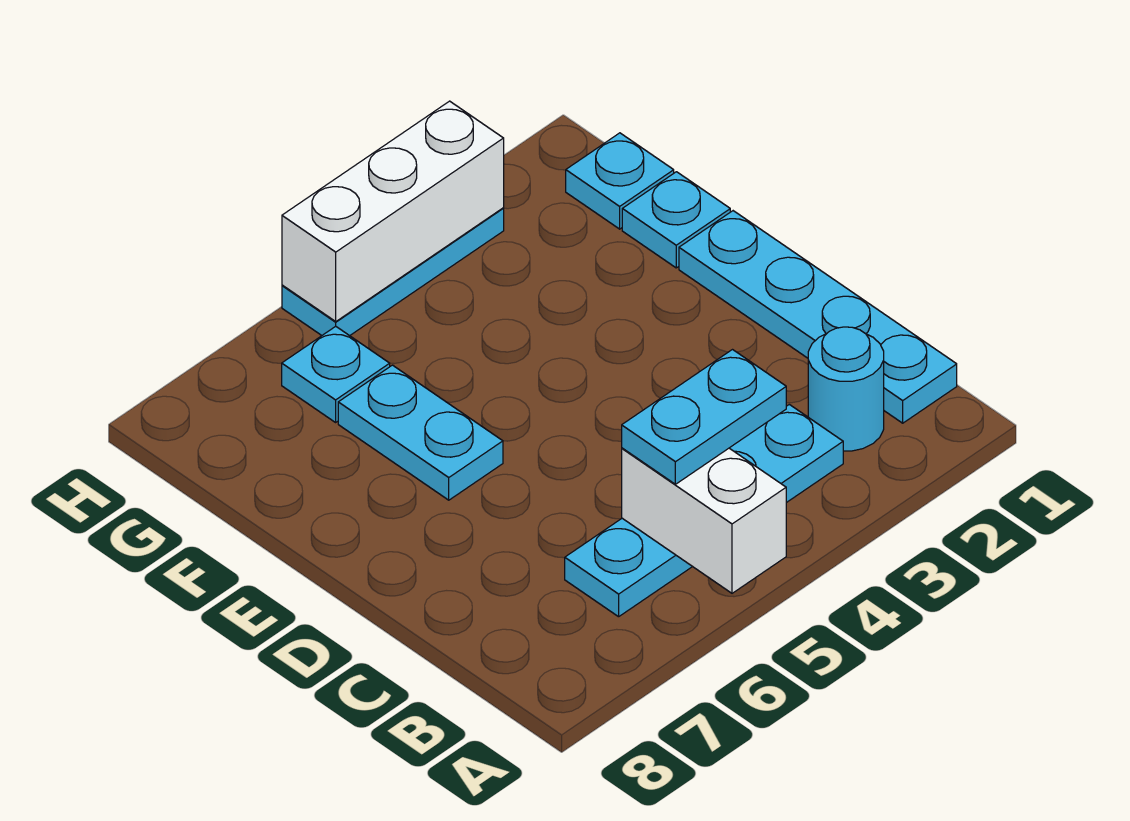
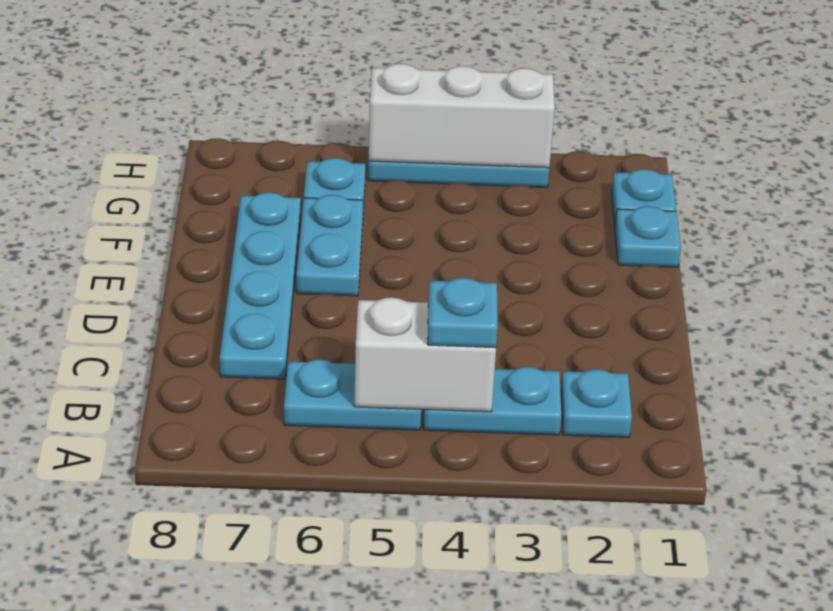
white brick A5:B5 level 2 -> white brick B4:B5 level 2
cyan plate B1:E1 level 1 -> cyan plate C7:F7 level 1
cyan round brick B2 level 1 -> cyan plate B2 level 1
cyan plate B4:B5 level 3 -> cyan plate B4 level 3

